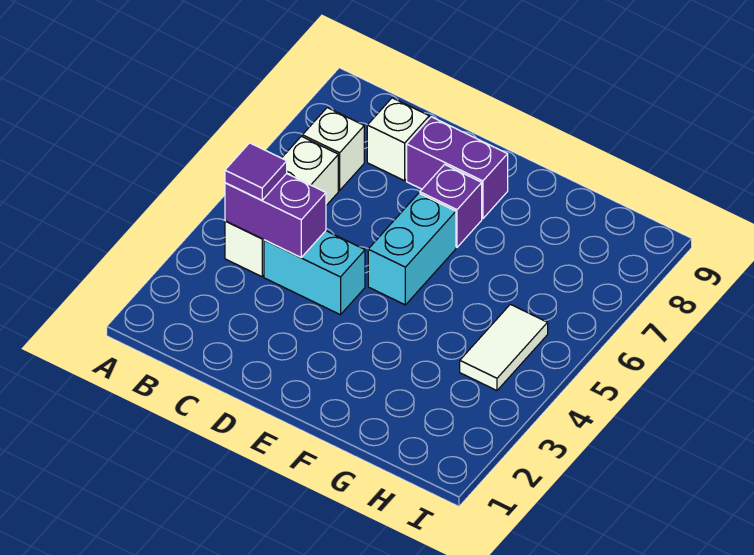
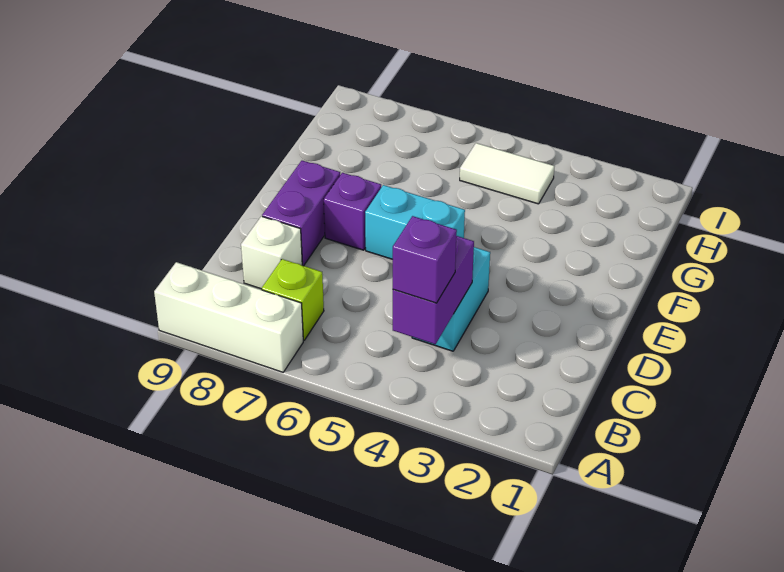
white brick B4:B6 level 1 -> white brick A7:A9 level 1
purple tile B4 level 3 -> purple brick B4 level 3
white brick B7 level 1 -> lime brick B7 level 1

